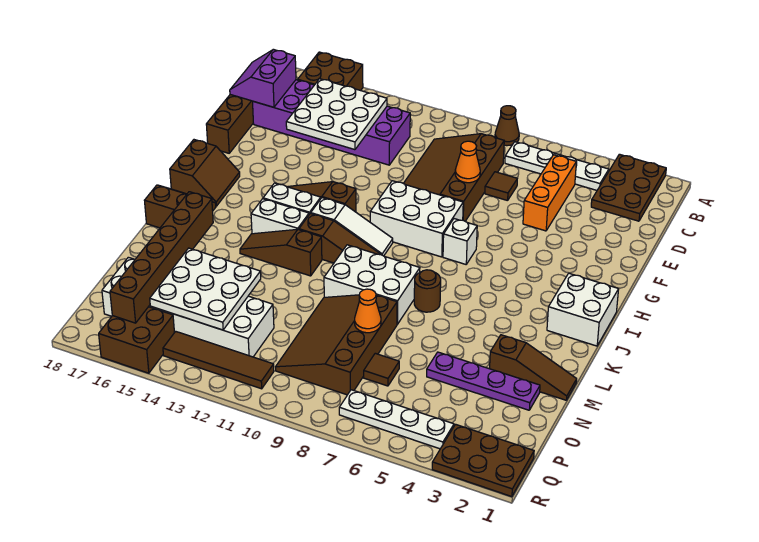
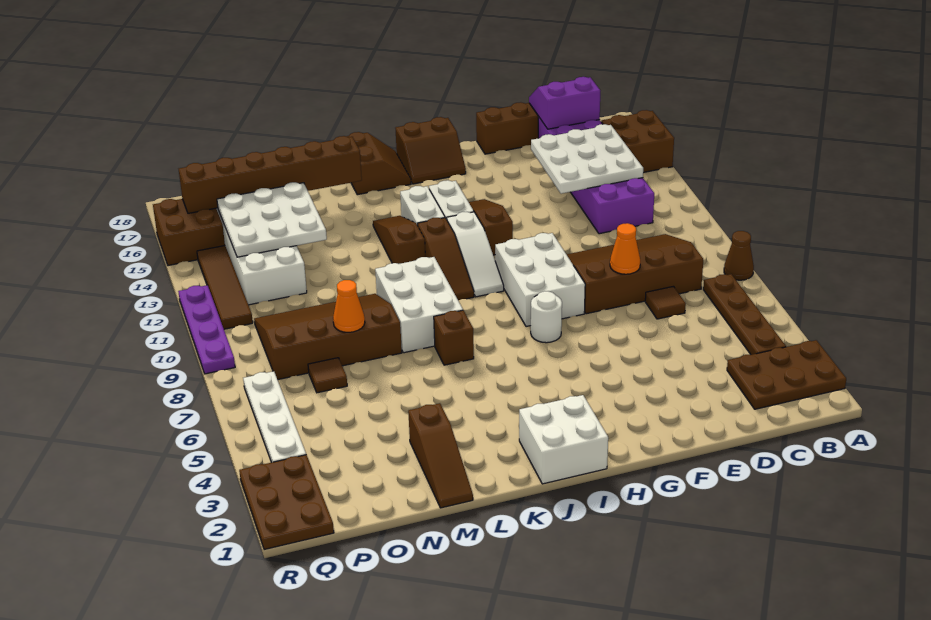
white plate B4:B7 level 1 -> brown plate B4:B7 level 1
orange brick C5:E5 level 1 -> none
white brick H7 level 1 -> white round brick H7 level 1
brown round brick K7 level 1 -> brown brick K7 level 1
purple plate N2:N5 level 1 -> purple plate R9:R12 level 1

